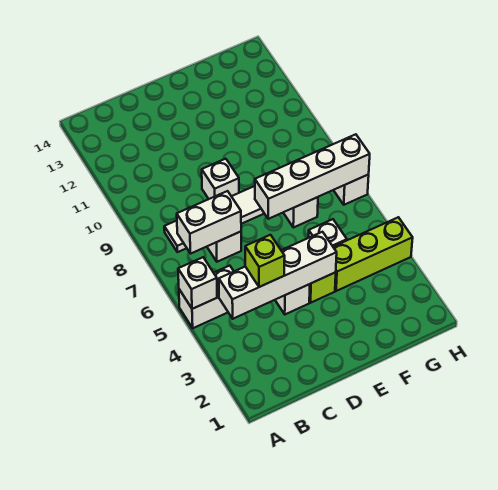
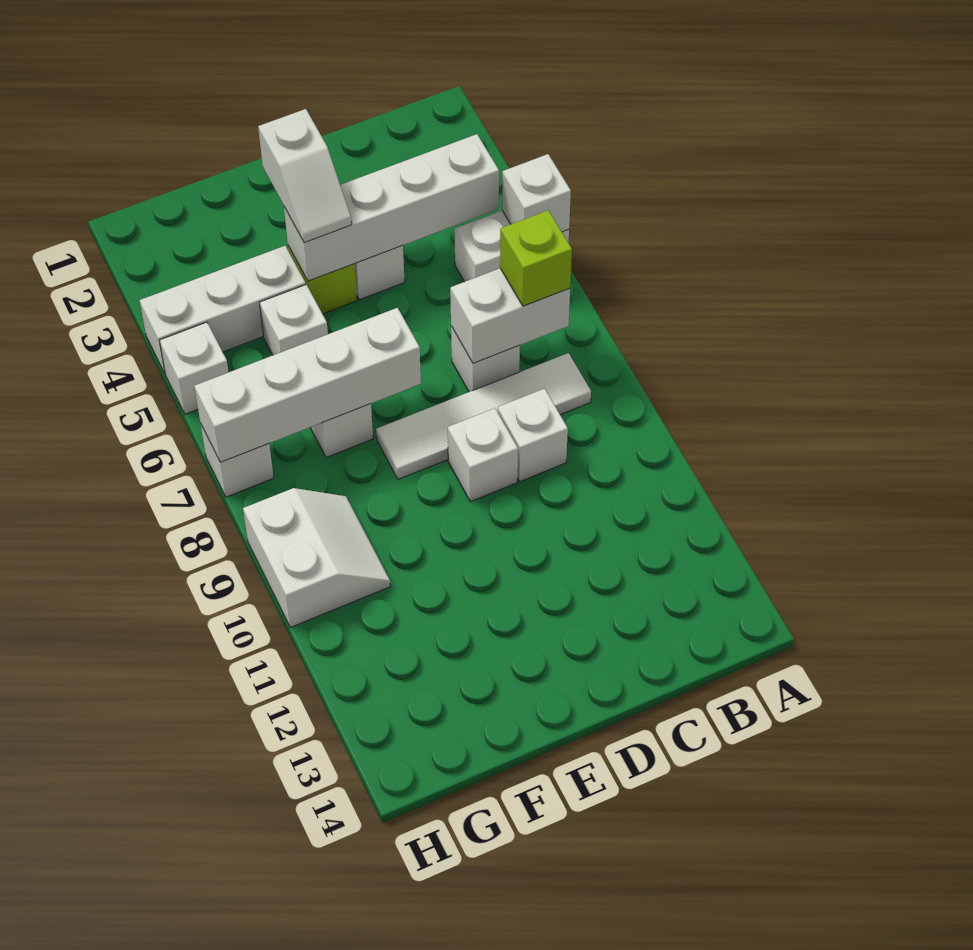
lime brick C4 level 3 -> lime brick B7 level 3
none -> white brick C9 level 1
none -> white slope E3:E4 level 3 top 3
lime brick F4:H4 level 1 -> white brick F4:H4 level 1
none -> white slope G9:H10 level 1 top H
none -> white brick H5 level 1

